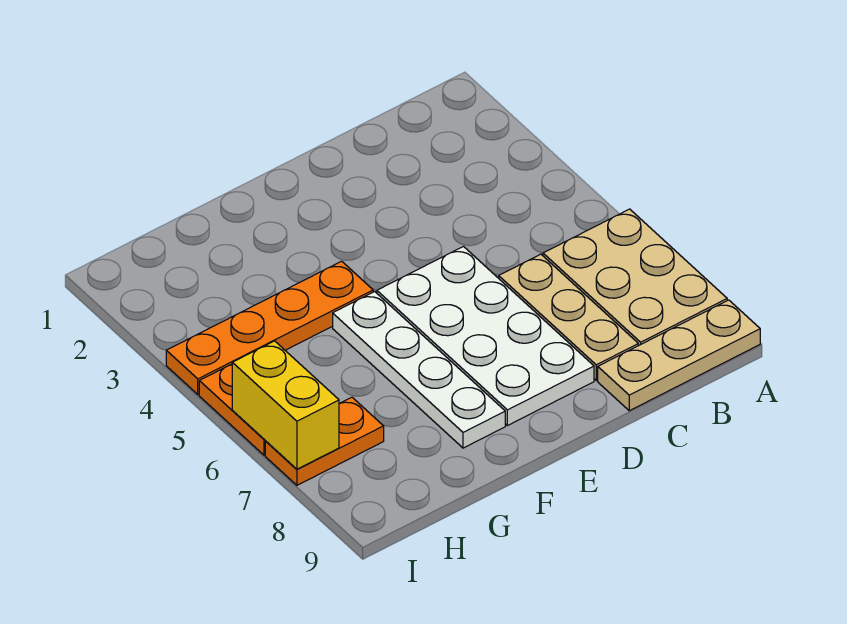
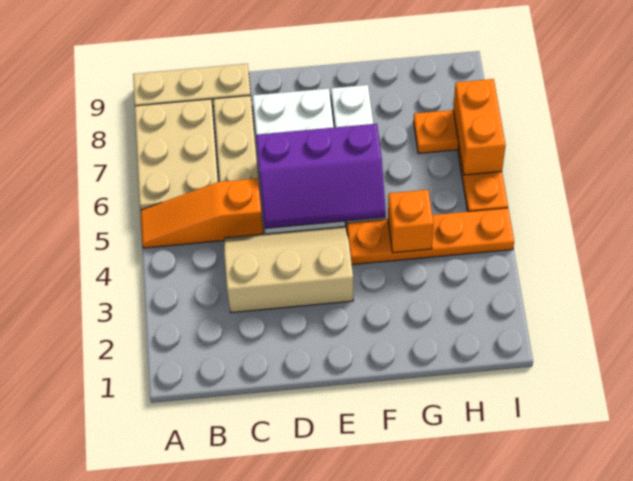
none -> orange slope A5:C5 level 1 top C
none -> tan slope C3:E4 level 1 top 3
none -> purple slope D5:F6 level 2 top 6
none -> orange brick G4 level 2
yellow brick I6:I7 level 2 -> orange brick I6:I7 level 2

